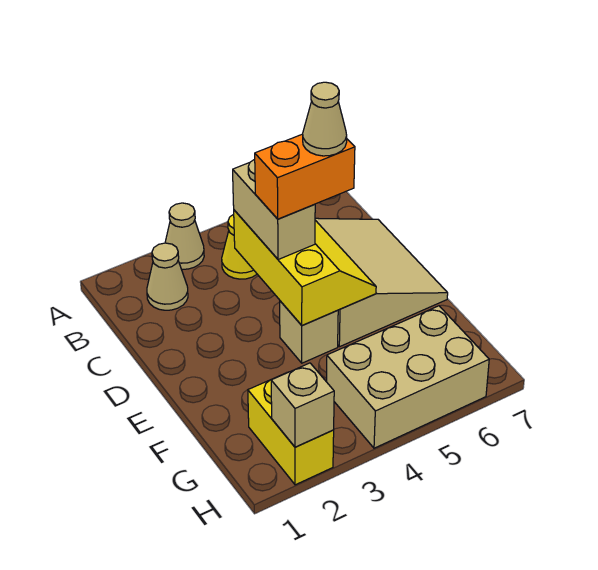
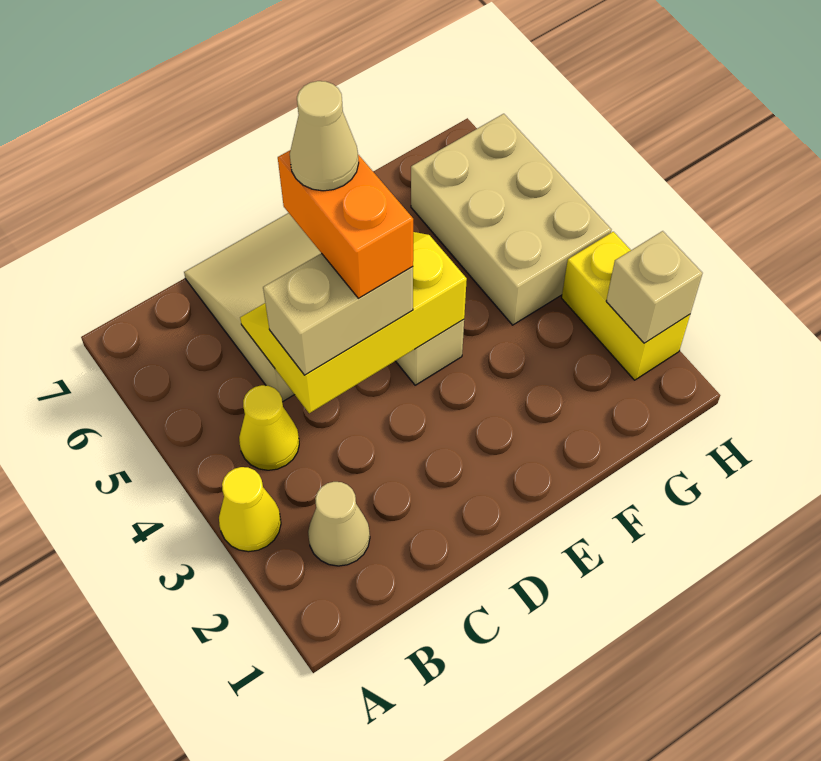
tan cone A3 level 1 -> yellow cone A3 level 1
yellow brick G2:H2 level 1 -> yellow brick H2:H3 level 1

